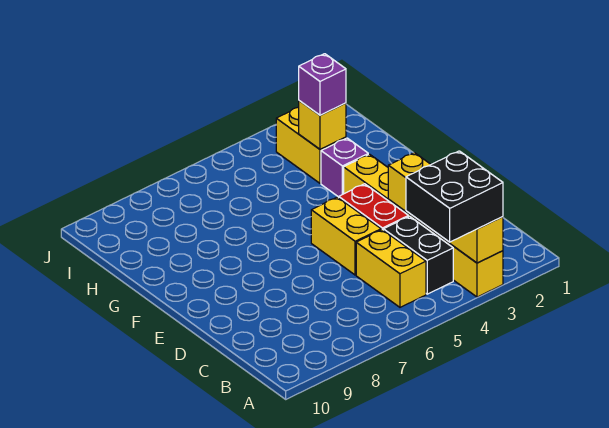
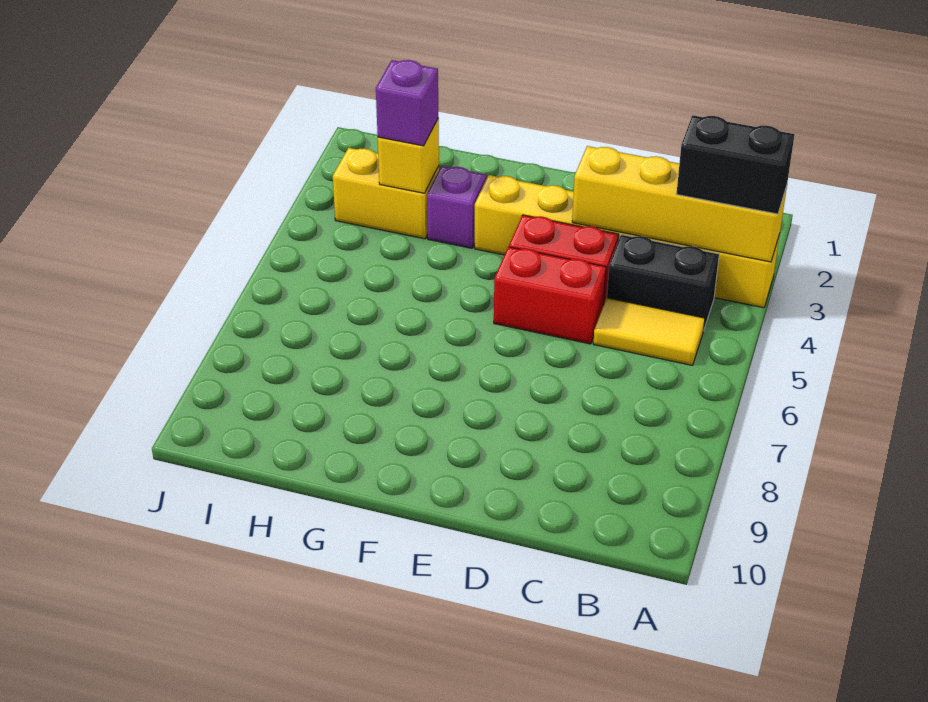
black brick A3:B4 level 3 -> black brick A3:B3 level 3
yellow brick B5:C5 level 1 -> yellow tile B5:C5 level 1
yellow brick D5:E5 level 1 -> red brick D5:E5 level 1

